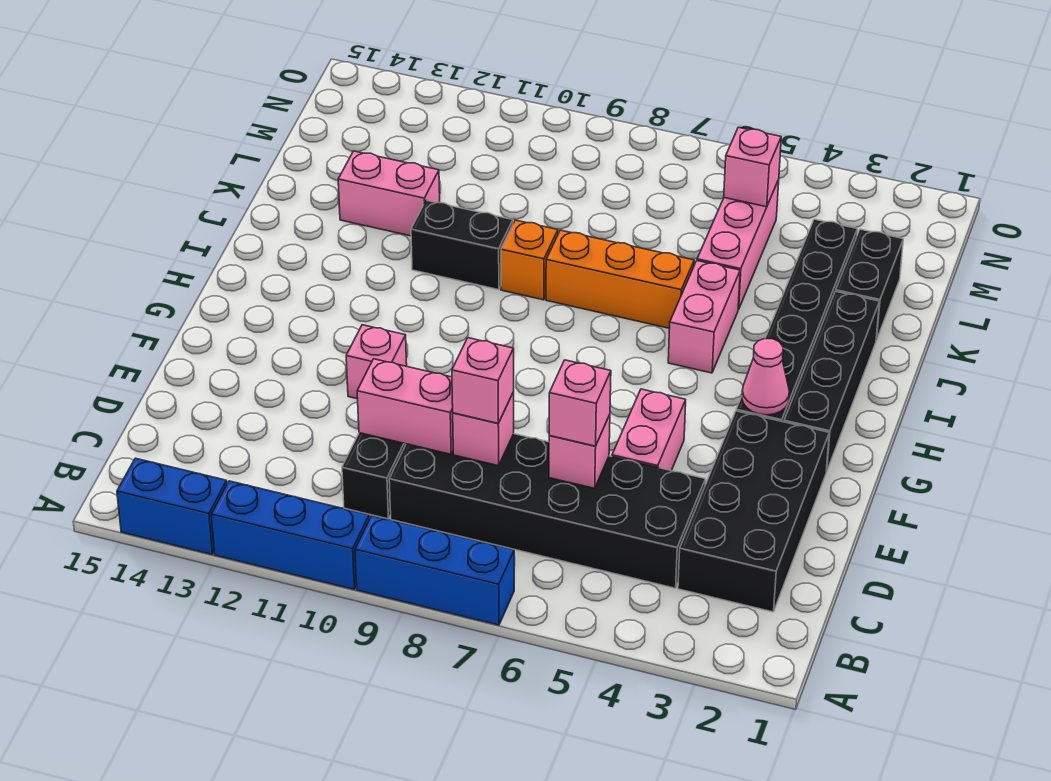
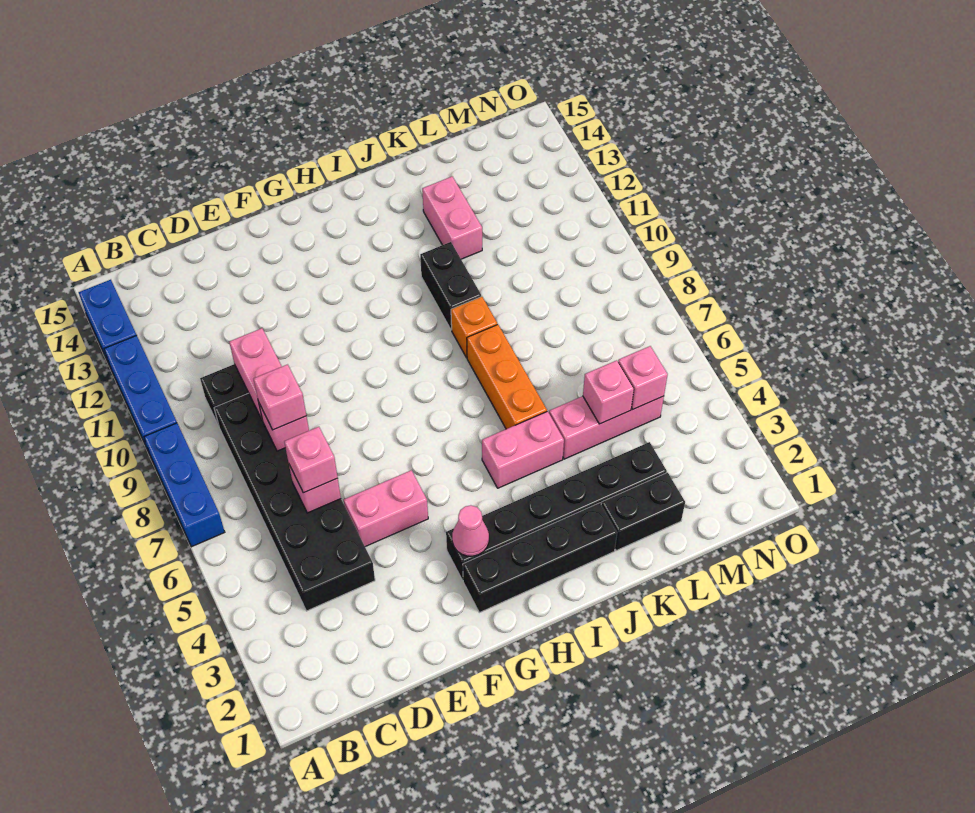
black brick C2:F3 level 1 -> none
pink brick F11 level 1 -> pink brick L5 level 2

